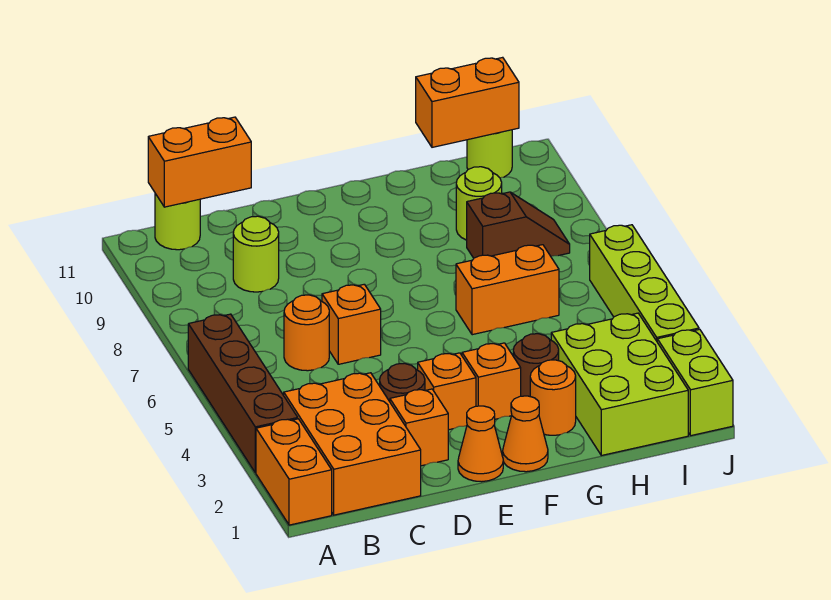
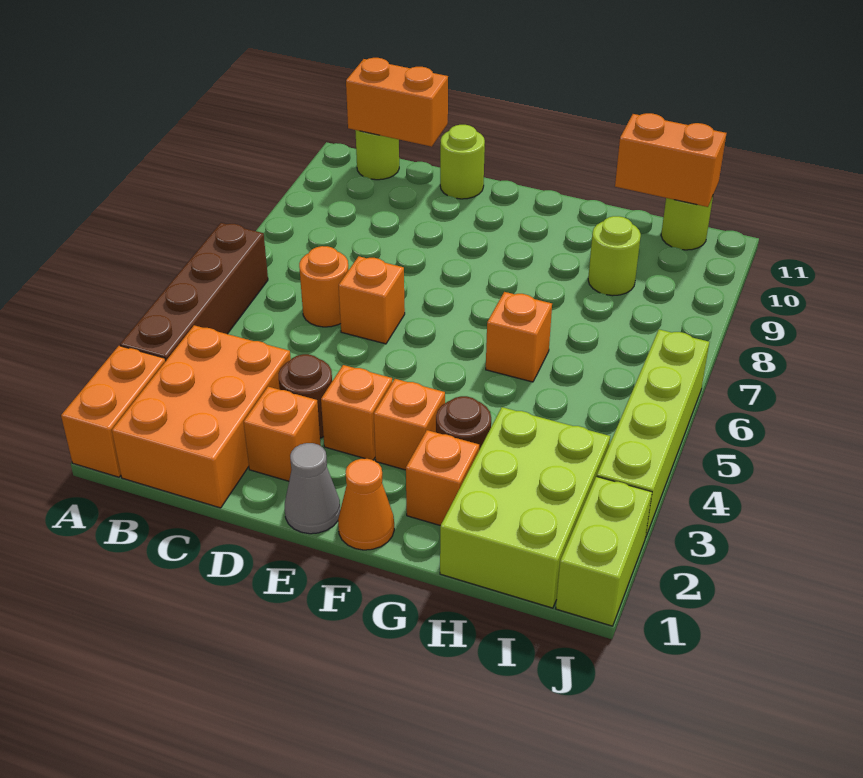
lime round brick C9 level 1 -> lime round brick D11 level 1
orange cone E1 level 1 -> grey cone E1 level 1
orange round brick G2 level 1 -> orange brick G2 level 1
orange brick G6:H6 level 1 -> orange brick G6 level 1
brown slope H8:I8 level 1 top H -> none

